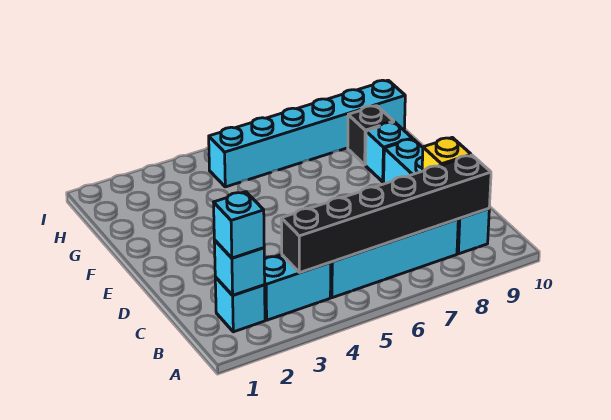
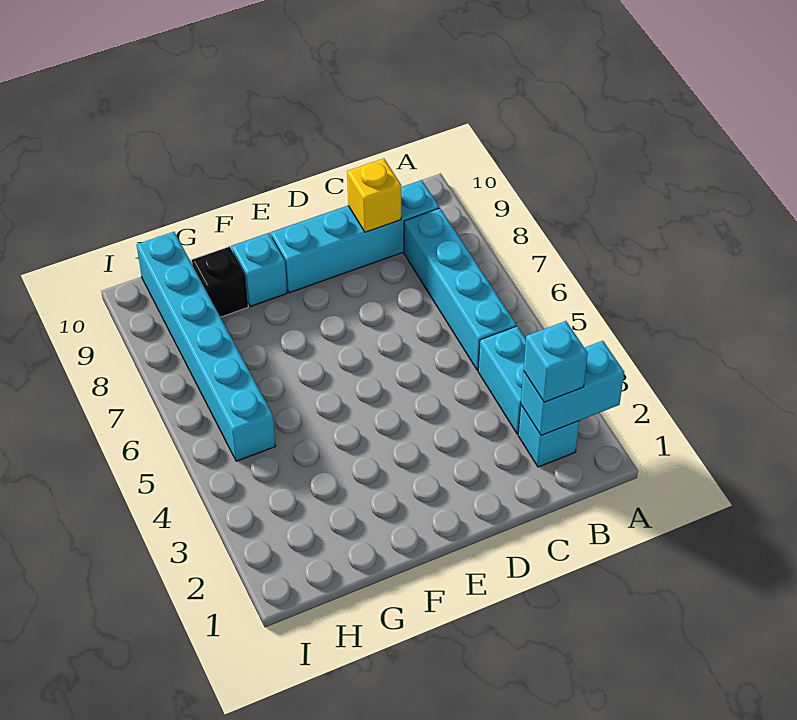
cyan brick B2 level 2 -> cyan brick A2:B2 level 2
black brick B4:B9 level 2 -> none

